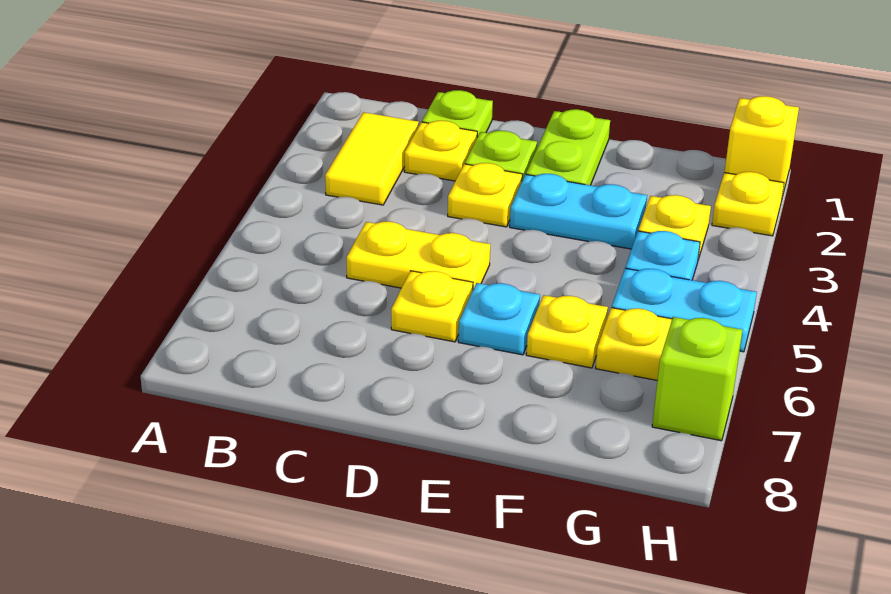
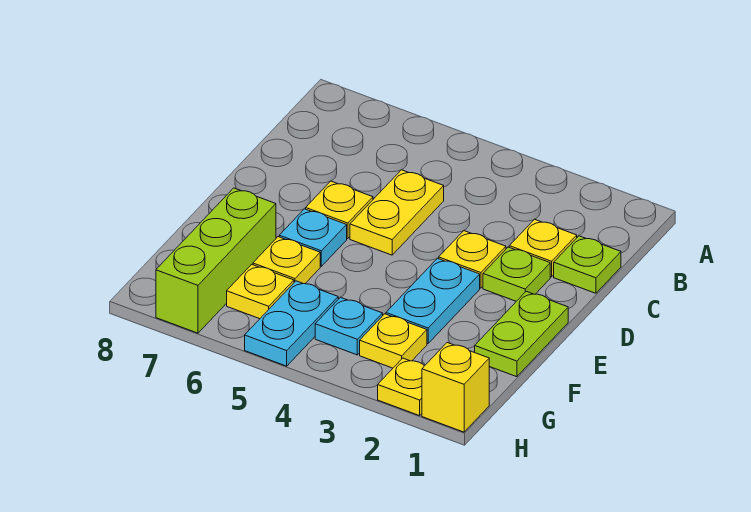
yellow tile B2:B3 level 1 -> none
lime plate E1:E2 level 1 -> lime plate E1:F1 level 1
lime brick H7 level 1 -> lime brick F7:H7 level 1

